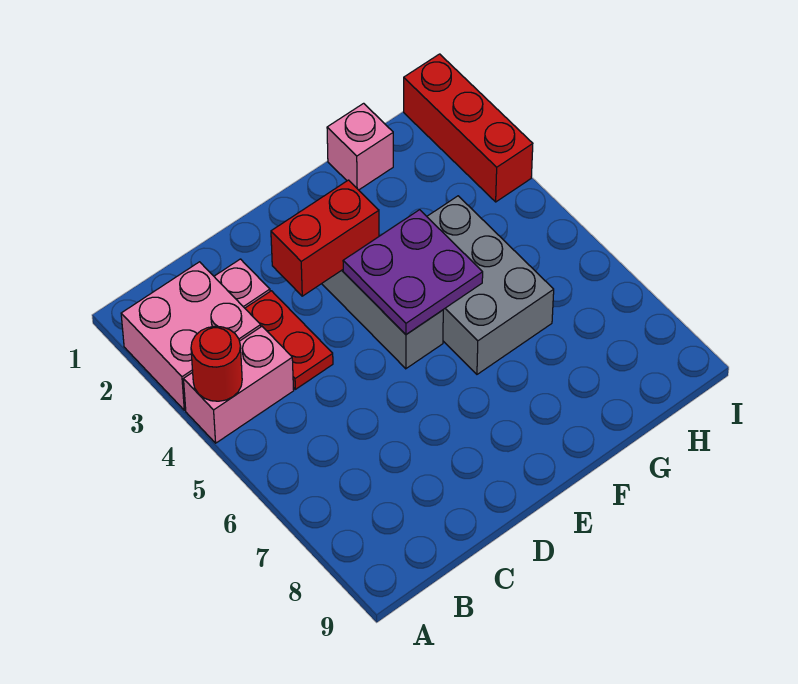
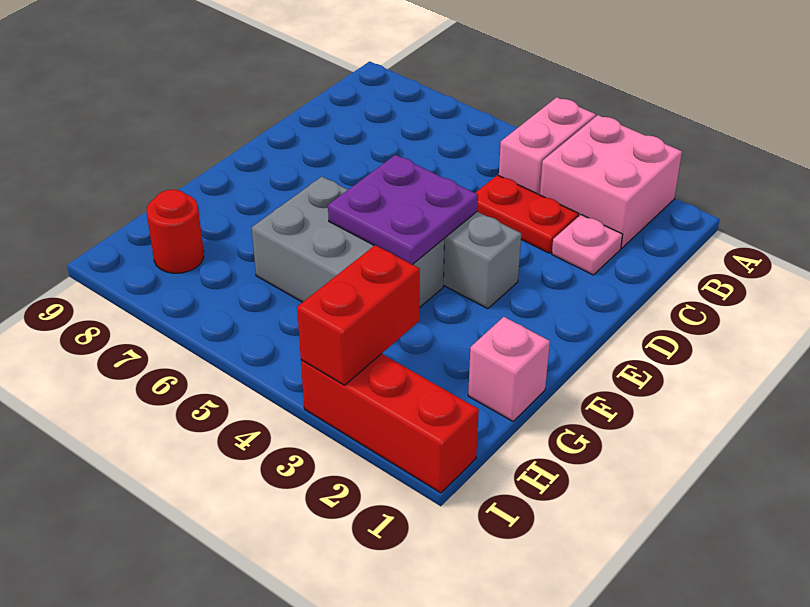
red round brick A4 level 2 -> red round brick H8 level 1
red brick D3:E3 level 2 -> red brick H3:I3 level 2

